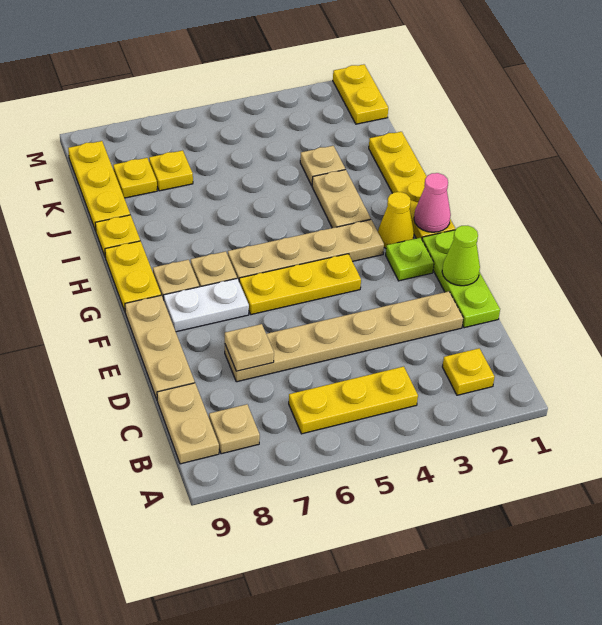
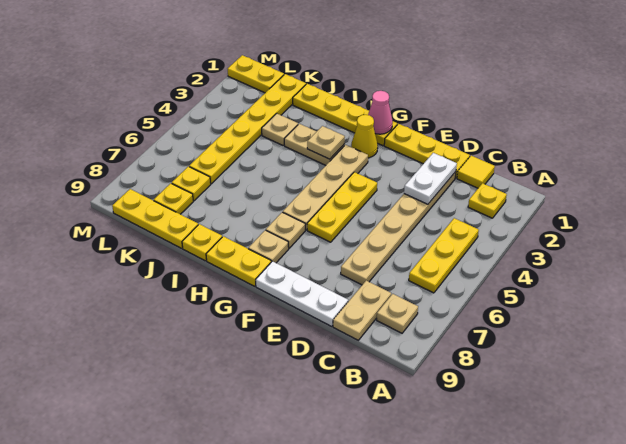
tan plate B9:C9 level 1 -> tan plate C8:C9 level 1
none -> yellow tile C1 level 1
lime plate D1:F1 level 1 -> yellow plate D1:F1 level 1
tan plate D7 level 2 -> tan plate H3 level 2
tan plate D9:F9 level 1 -> white plate D9:F9 level 1
lime cone E1 level 2 -> none
lime plate F2 level 1 -> none
white plate F7:F8 level 1 -> white plate D2:D3 level 2
none -> yellow plate K1:K6 level 1

